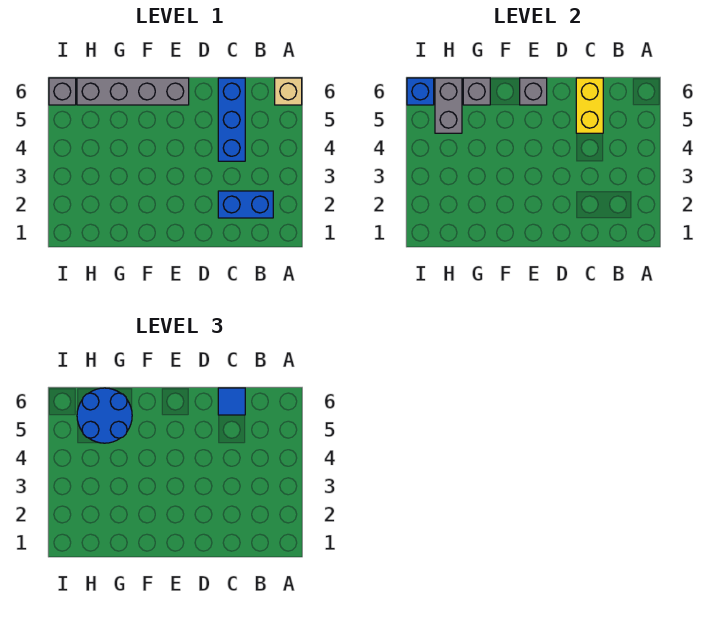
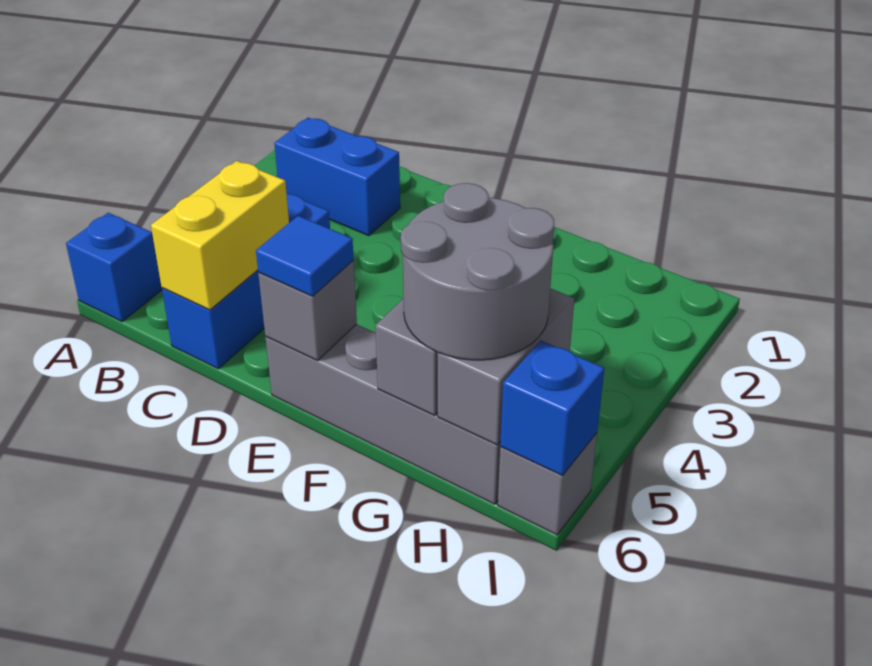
tan brick A6 level 1 -> blue brick A6 level 1
blue tile C6 level 3 -> blue tile E6 level 3
blue round brick G5:H6 level 3 -> grey round brick G5:H6 level 3

